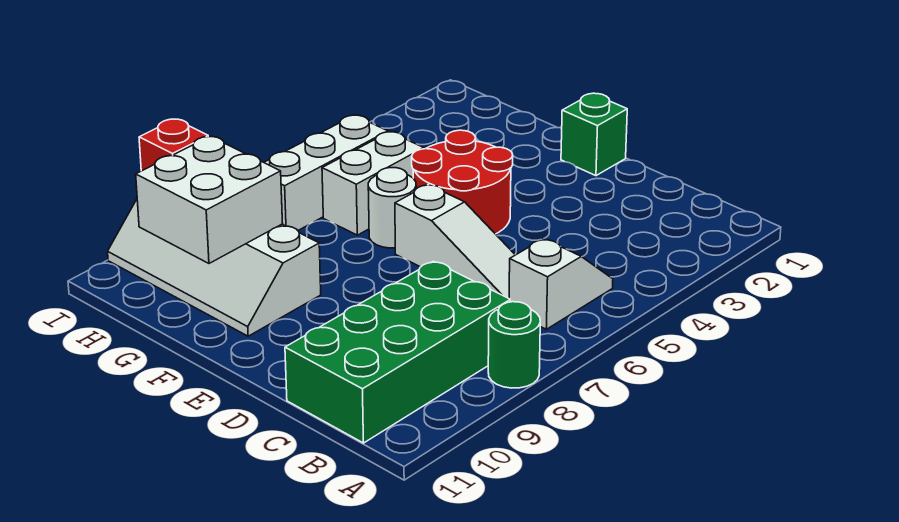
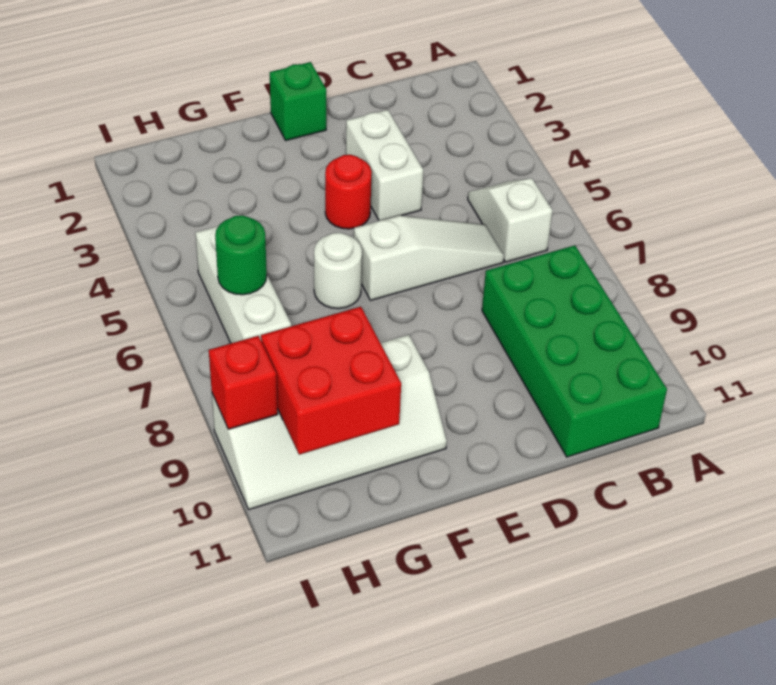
green round brick A8 level 1 -> green round brick H6 level 2
red round brick E4:F5 level 1 -> red round brick E4 level 1
white brick G5:G6 level 1 -> white brick D3:D4 level 1
white brick G9:H10 level 2 -> red brick G9:H10 level 2

